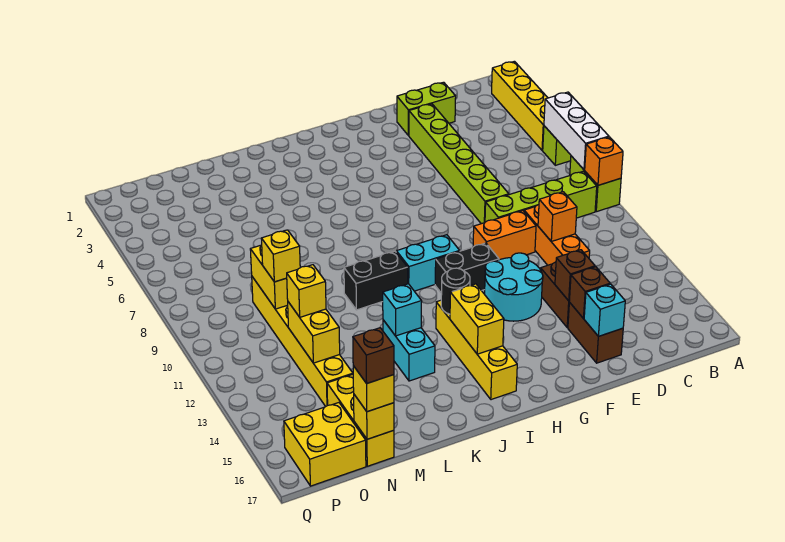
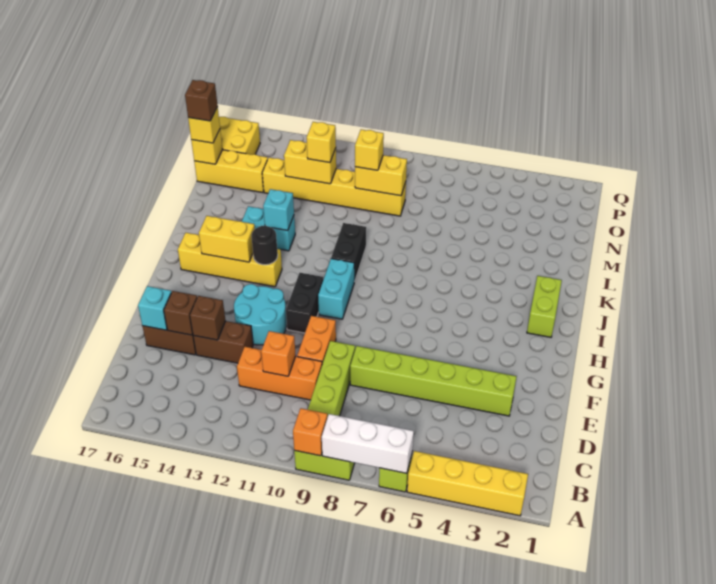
lime brick D2:E2 level 1 -> lime brick I2:J2 level 1

